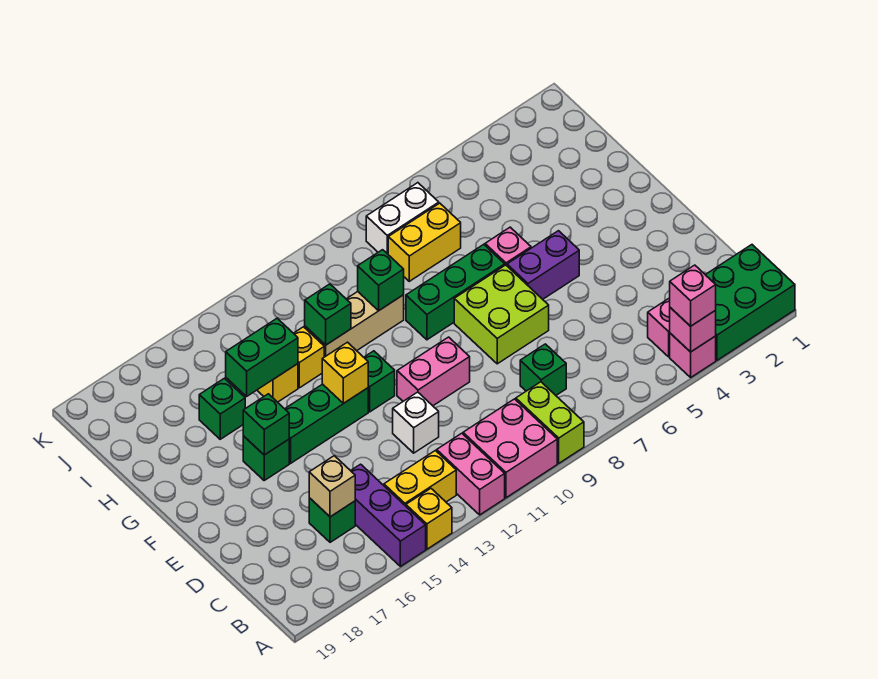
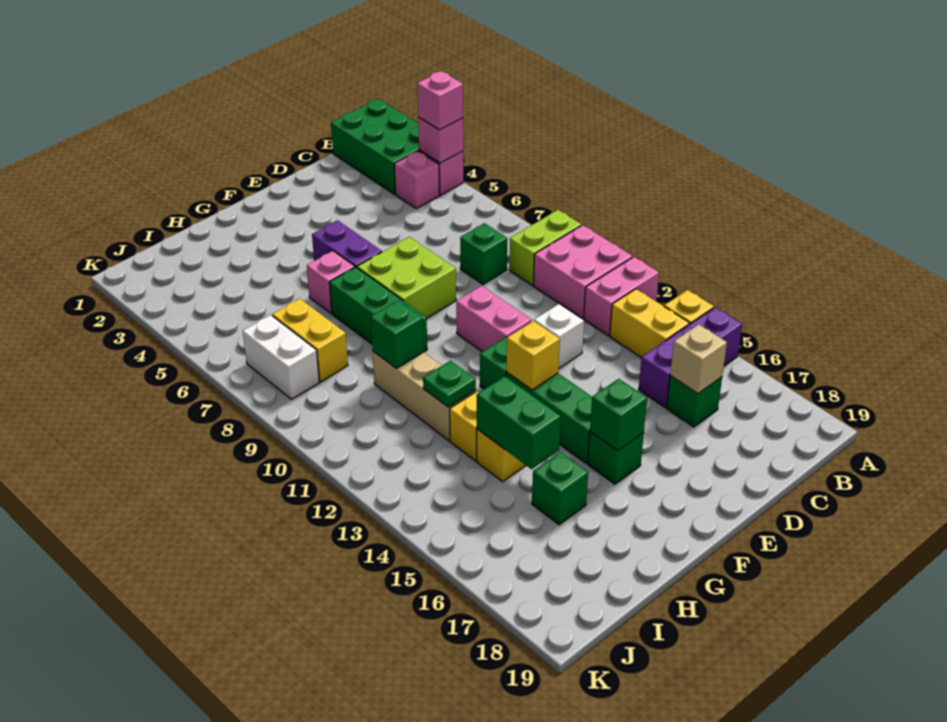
green brick H12 level 2 -> green plate H12 level 2

